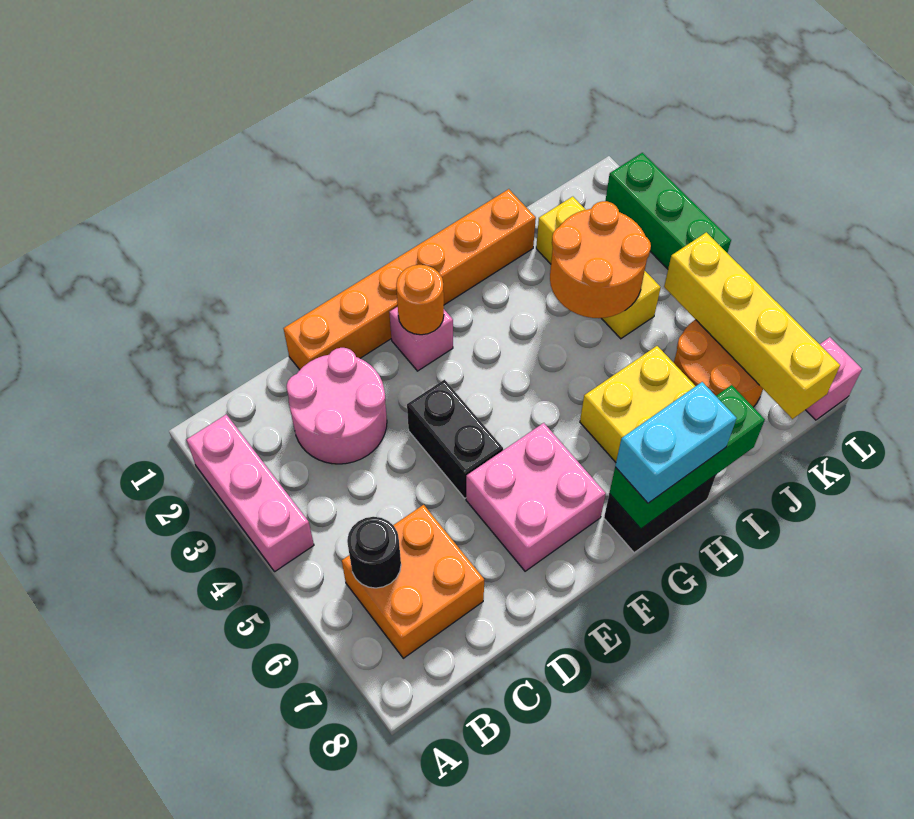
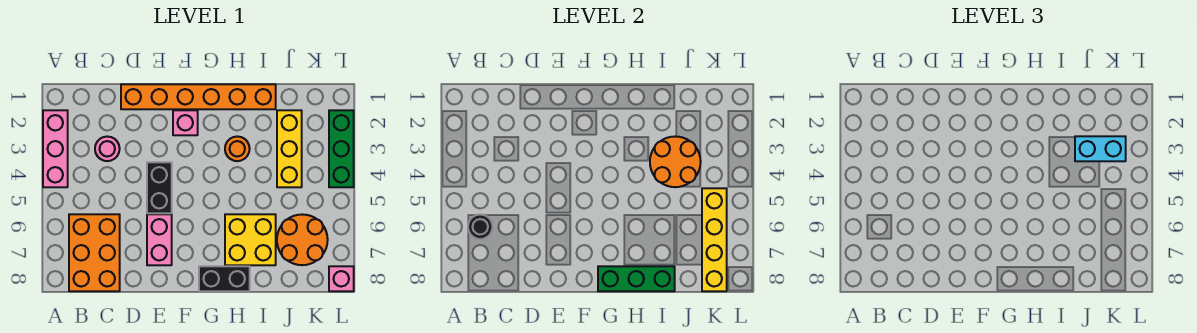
orange brick B6:C7 level 1 -> orange brick B6:C8 level 1
pink round brick C2:D3 level 1 -> pink round brick C3 level 1
pink brick E6:F7 level 1 -> pink brick E6:E7 level 1
orange round brick F2 level 2 -> orange round brick H3 level 1
cyan brick G8:H8 level 3 -> cyan brick J3:K3 level 3

